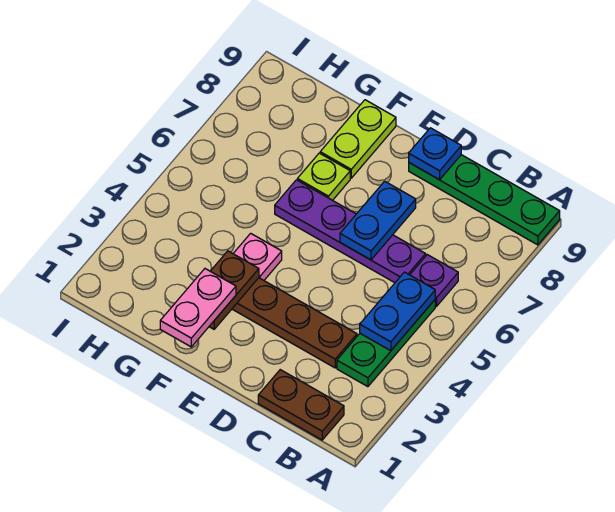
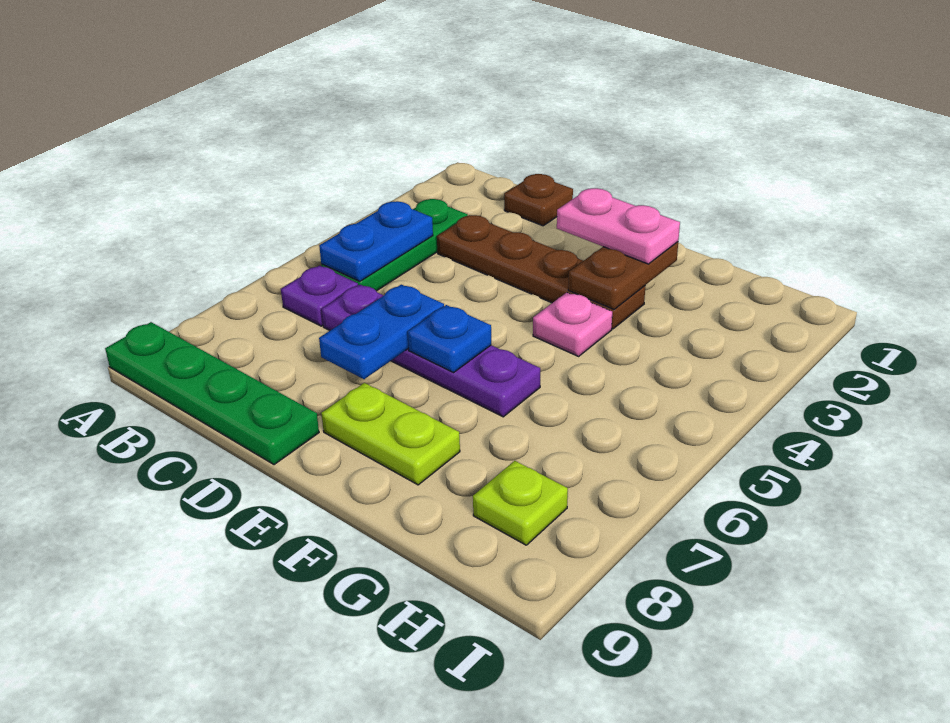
brown plate B1:C1 level 1 -> brown plate C1 level 1
blue plate D9 level 2 -> blue plate E6 level 2
pink plate F1:F2 level 3 -> pink plate E2:F2 level 3
lime plate F7 level 1 -> lime plate H8 level 1
lime plate F8:F9 level 1 -> lime plate E8:F8 level 1

